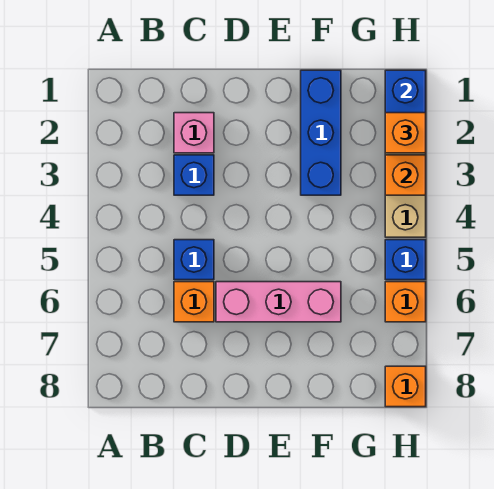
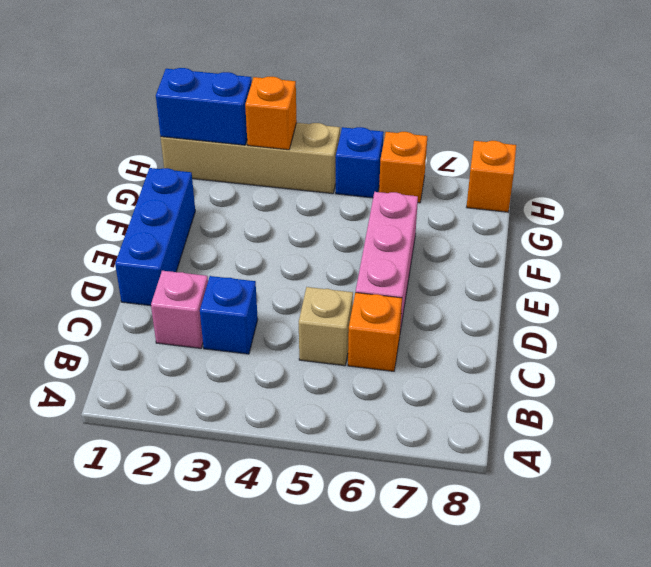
blue brick C5 level 1 -> tan brick C5 level 1
blue brick F1:F3 level 1 -> blue brick D1:F1 level 1
orange brick H2 level 3 -> none

